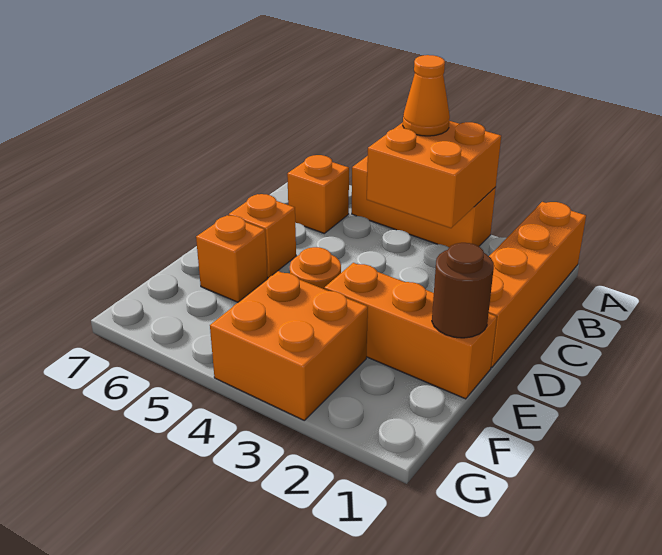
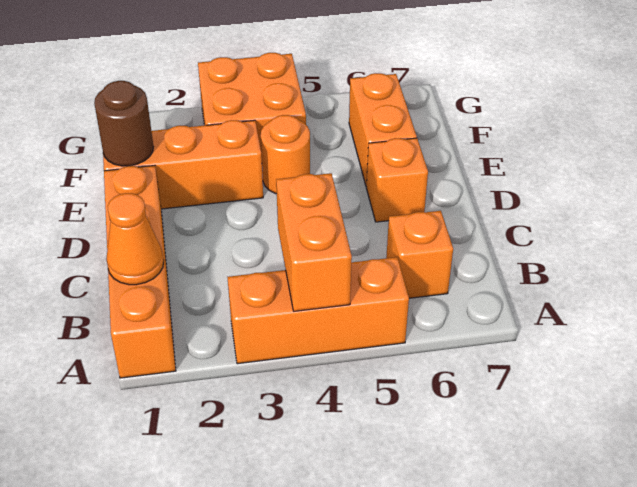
orange brick A3:B4 level 2 -> orange brick A4:B4 level 2
orange cone A4 level 3 -> orange cone B1 level 2
orange brick E6 level 1 -> orange brick E6:F6 level 1

